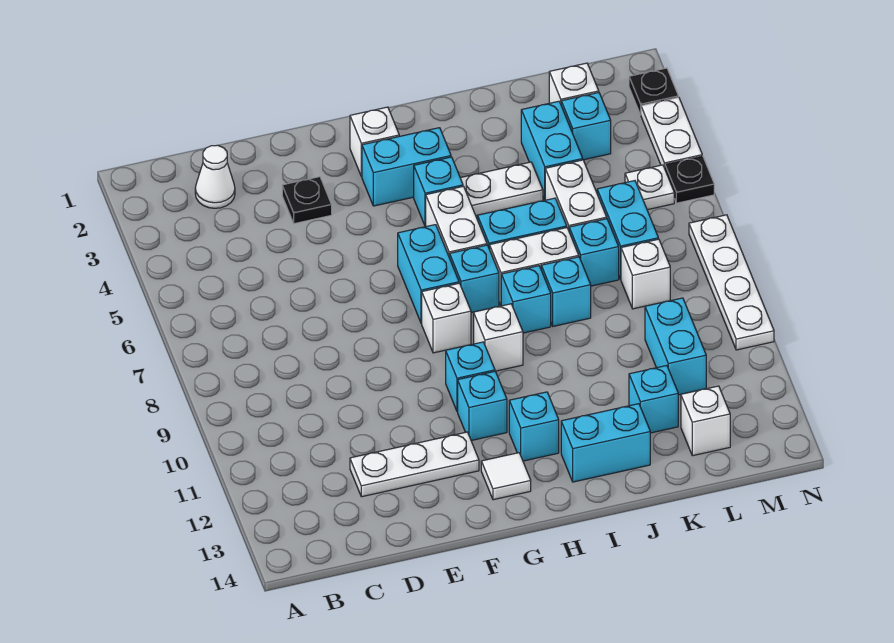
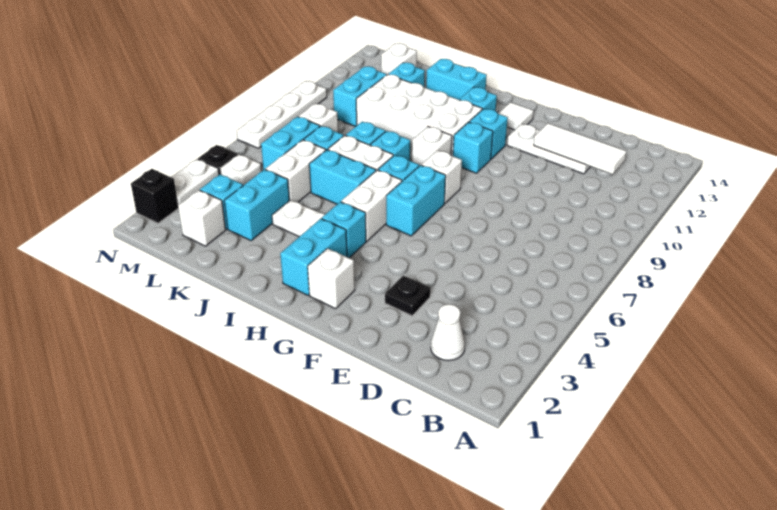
none -> white tile C12:E12 level 2
cyan brick G3:H3 level 1 -> cyan brick H2:H3 level 1
none -> white brick H10:K11 level 1
black plate N2 level 1 -> black brick N2 level 1

